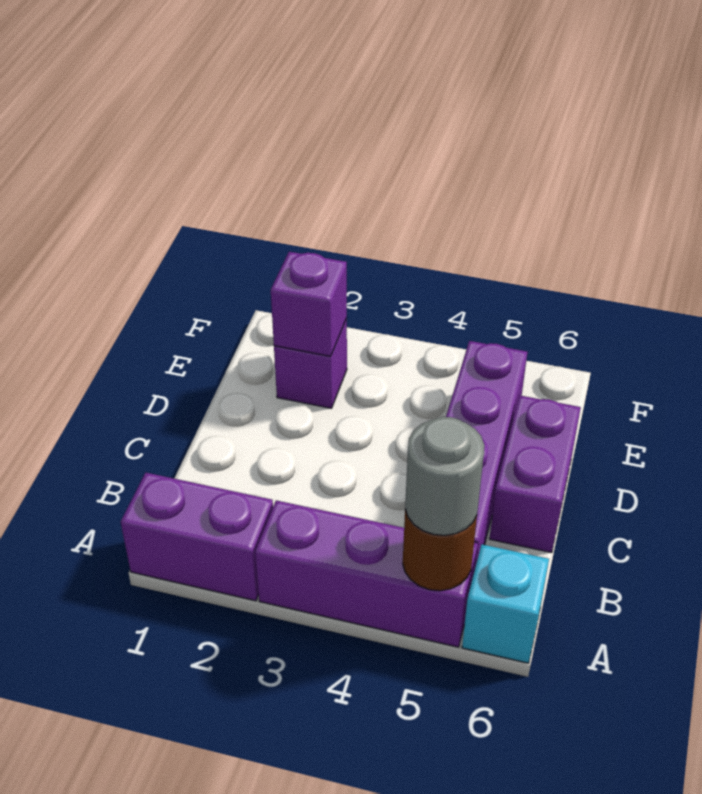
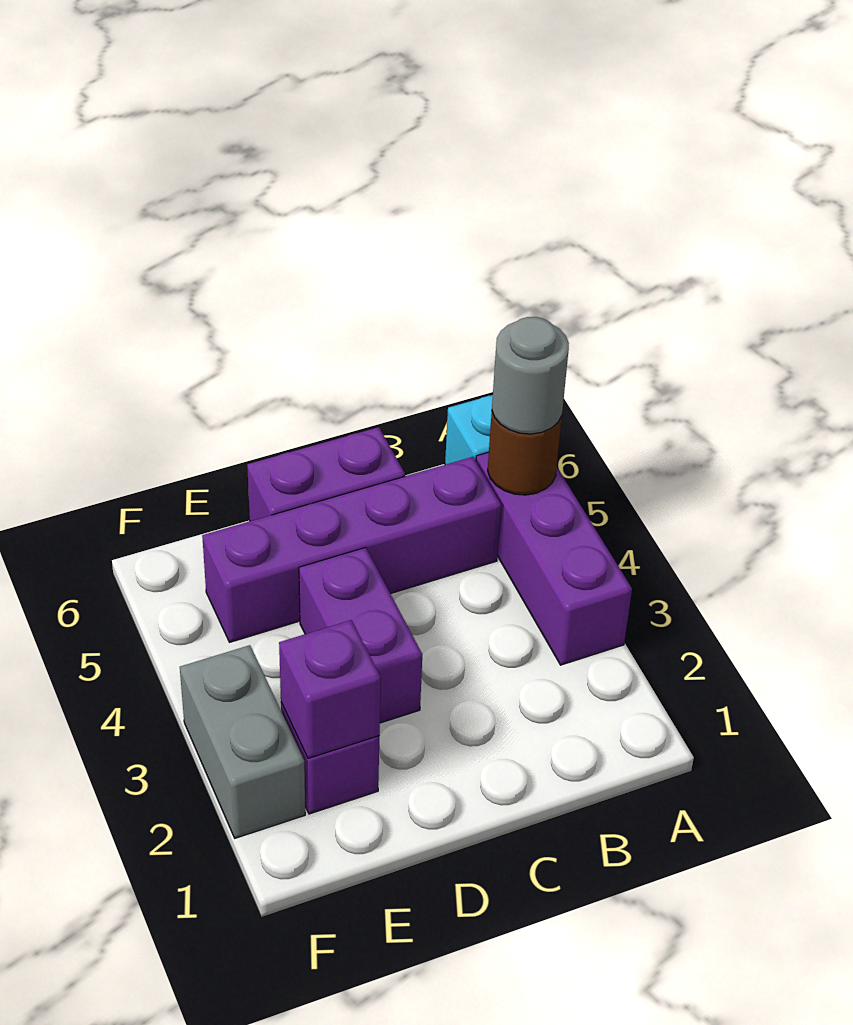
purple brick A1:A2 level 1 -> purple brick D3:D4 level 1
none -> grey brick F2:F3 level 1

